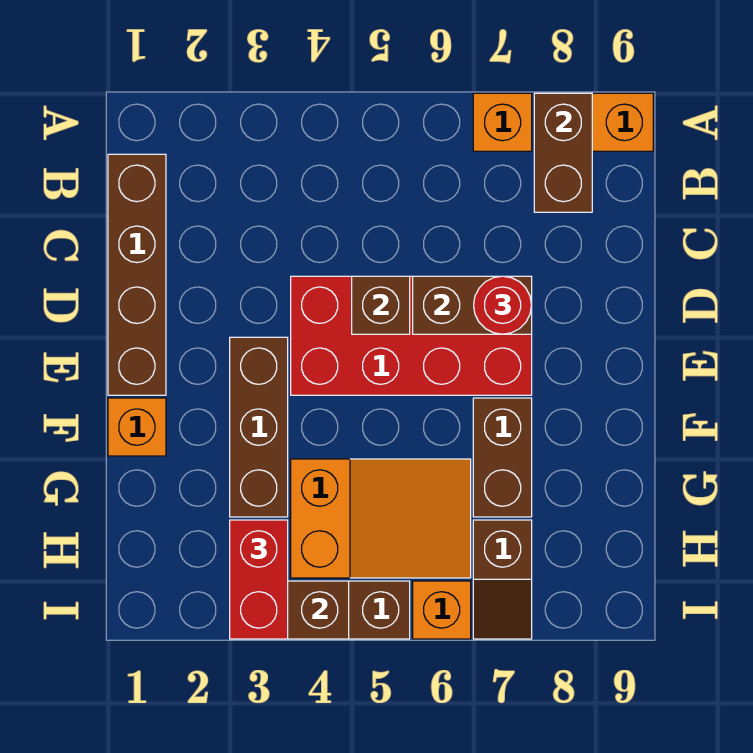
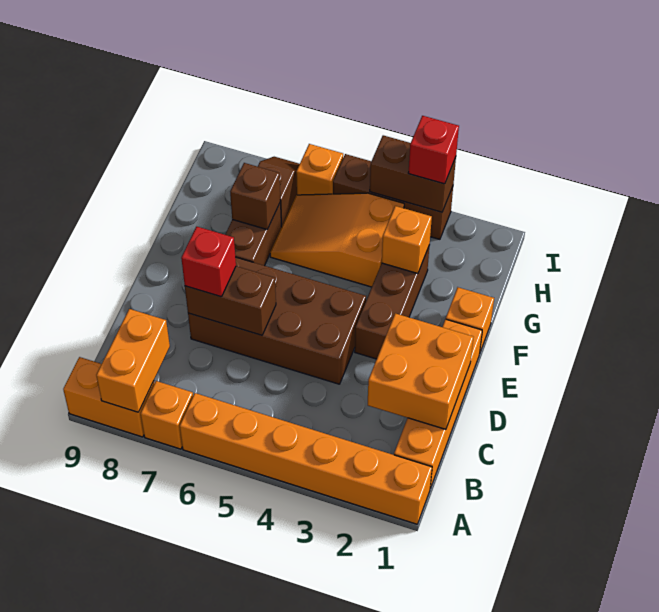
none -> orange brick A1:A6 level 1
brown brick A8:B8 level 2 -> orange brick A8:B8 level 2
brown brick B1:E1 level 1 -> orange brick B1:E1 level 1
none -> orange brick C1:D2 level 2
red brick D4:E7 level 1 -> brown brick D4:E7 level 1
brown brick D5 level 2 -> brown brick G7 level 2
red round brick D7 level 3 -> red brick D7 level 3
none -> orange brick G3 level 2
red brick H3:I3 level 3 -> red brick I3 level 3

